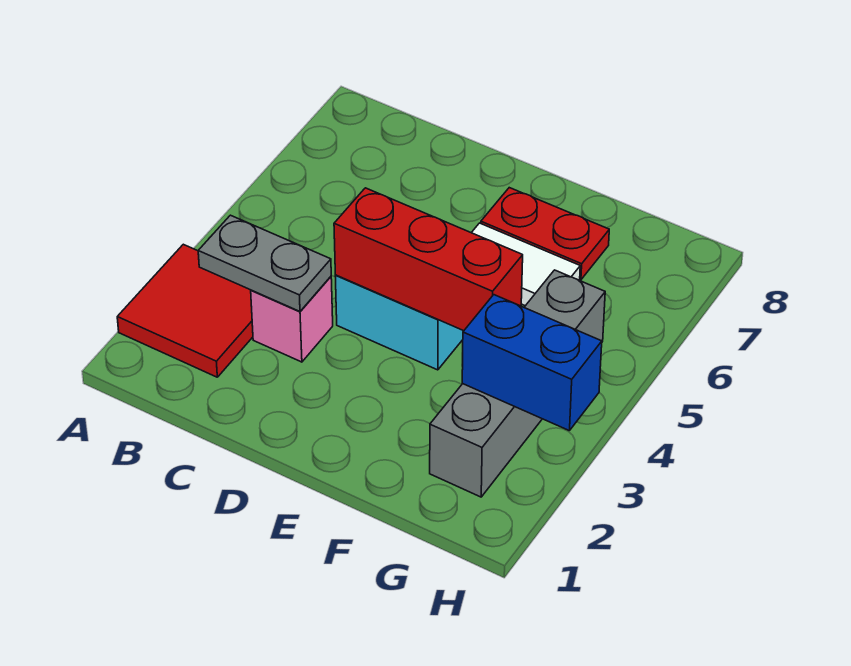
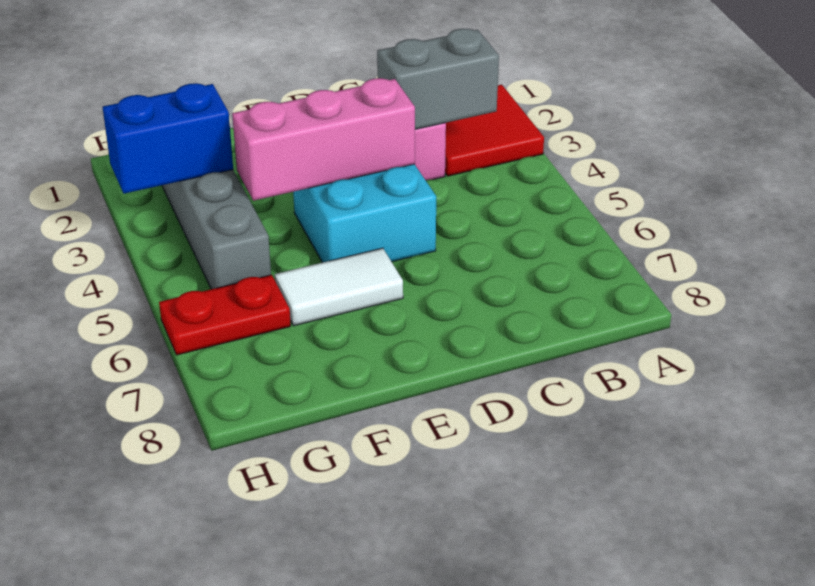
grey plate B3:C3 level 2 -> grey brick B3:C3 level 2
red brick D4:F4 level 2 -> pink brick D4:F4 level 2
red plate E7:F7 level 1 -> red plate G6:H6 level 1

